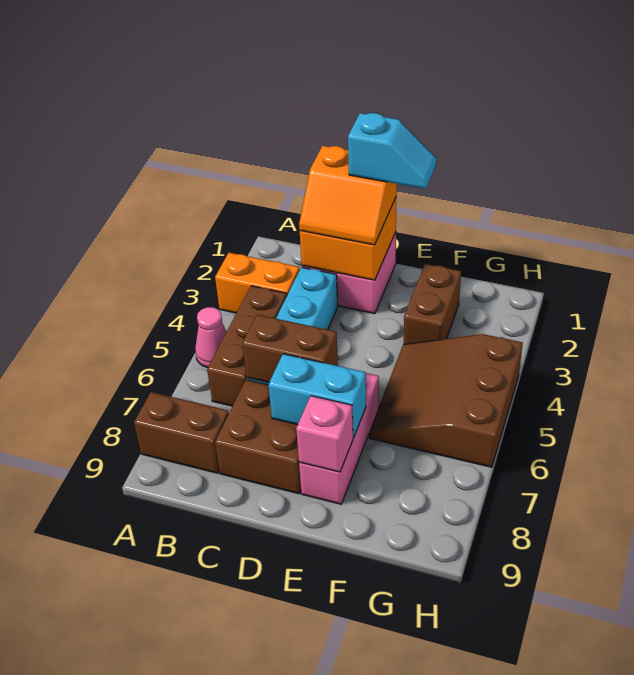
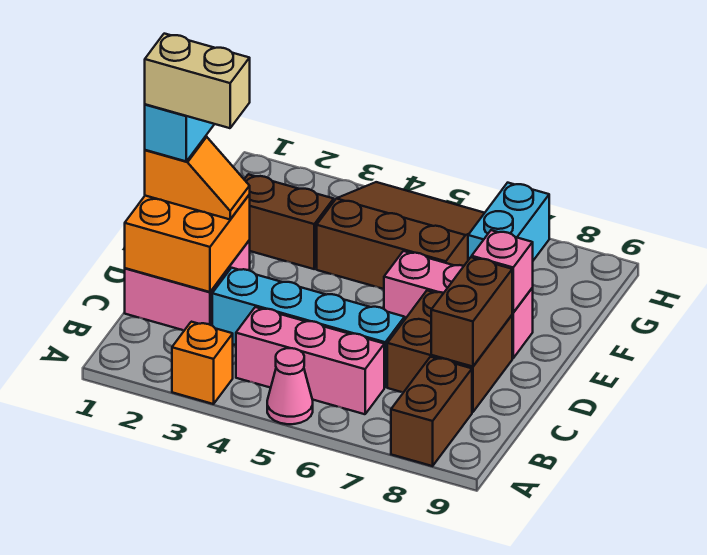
orange brick A3:B3 level 1 -> orange brick A3 level 1
brown brick B4:B6 level 1 -> pink brick B4:B6 level 1
orange slope C1:D2 level 3 top 1 -> orange slope D1:D2 level 3 top 1
brown brick C6:D6 level 2 -> brown brick C8:D8 level 2
none -> tan brick D1:D2 level 5
cyan brick D7:E7 level 2 -> cyan brick G7:H7 level 1
brown slope F4:H6 level 1 top H -> brown slope F4:H6 level 1 top F

